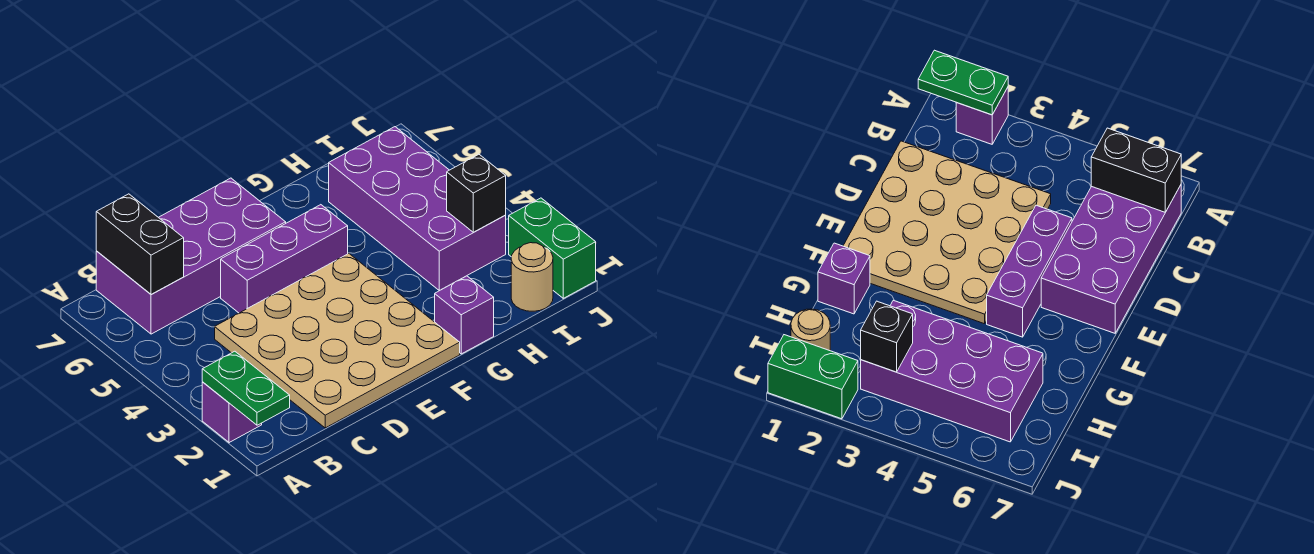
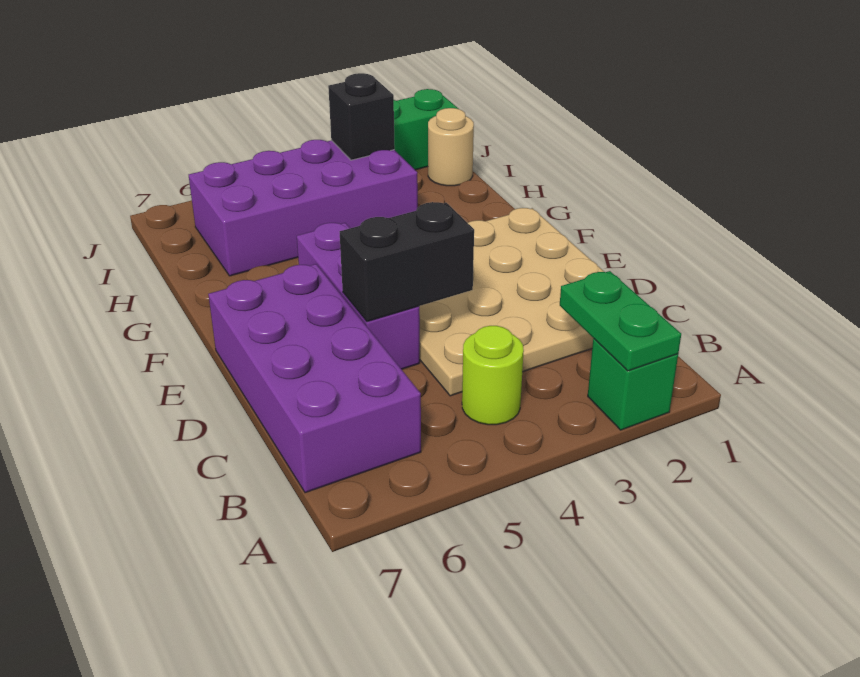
green plate A1:A2 level 2 -> green plate A2:B2 level 2
purple brick A2 level 1 -> green brick A2 level 1
none -> lime round brick B4 level 1
black brick B6:B7 level 2 -> black brick D4:D5 level 2
purple brick G1 level 1 -> none

